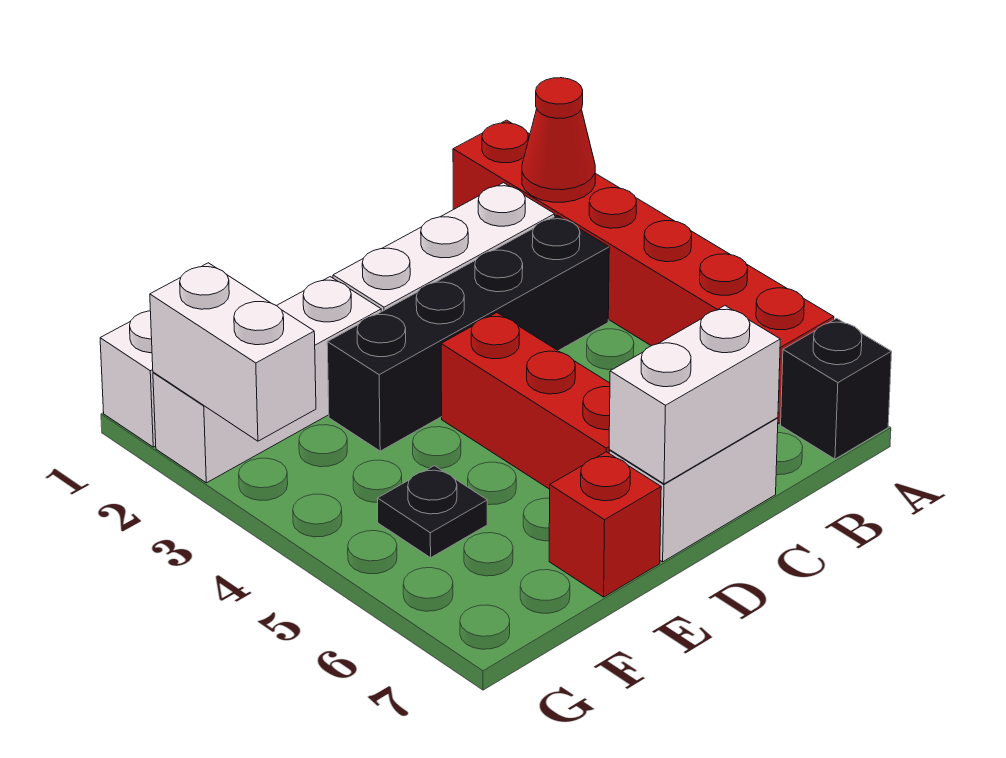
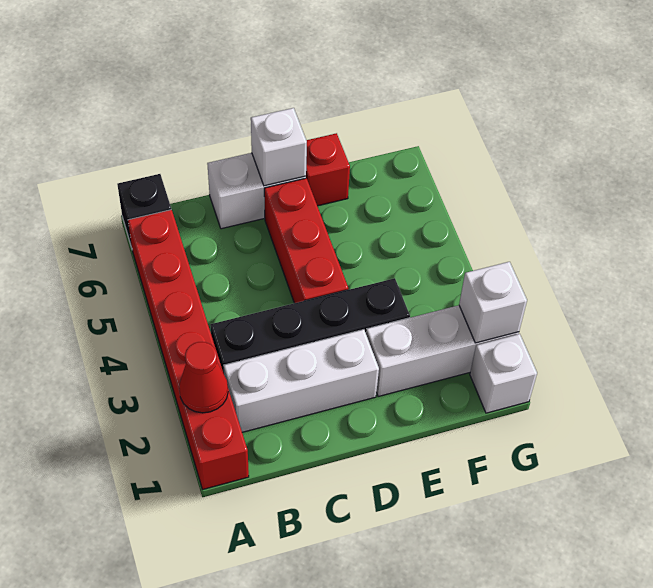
white brick C7:D7 level 2 -> white brick D7 level 2
black plate F5 level 1 -> none
white brick G2:G3 level 2 -> white brick G2 level 2

